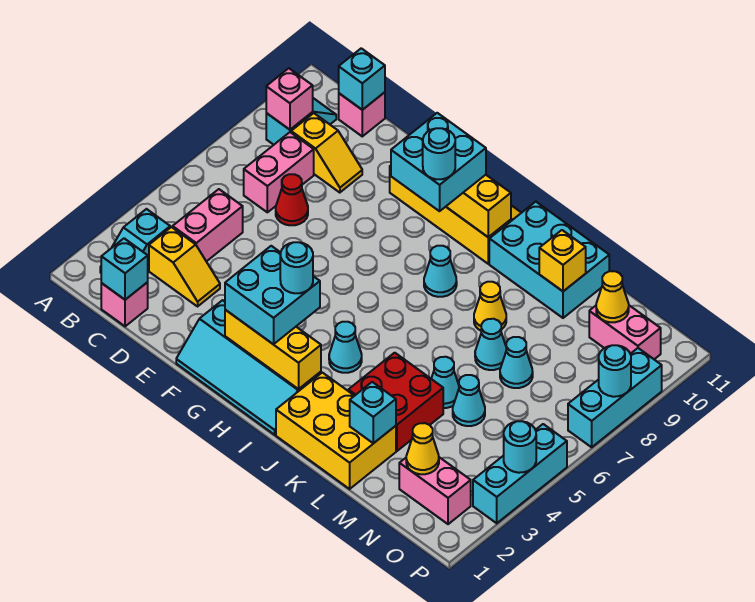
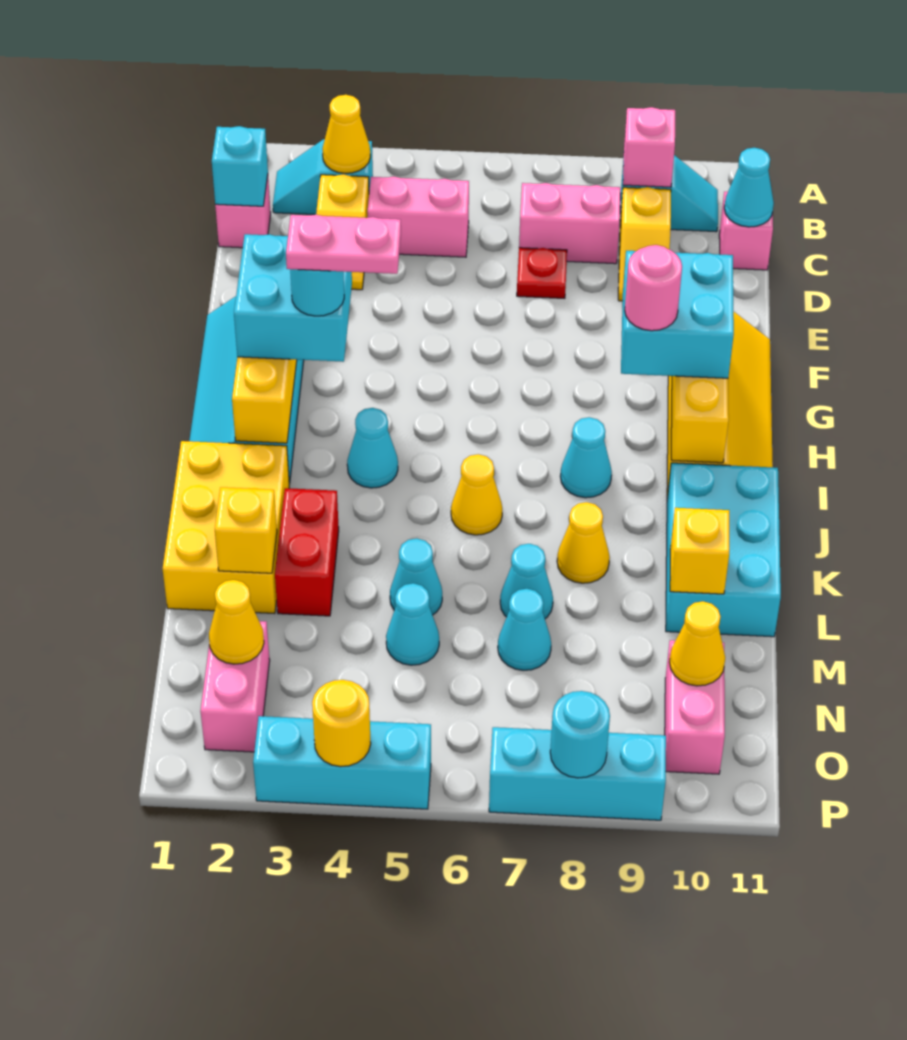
none -> yellow cone B3 level 2
cyan brick C11 level 2 -> cyan cone C11 level 2
red cone D7 level 1 -> red plate D7 level 1
none -> pink plate H3:H4 level 5
cyan round brick H9 level 4 -> pink round brick H9 level 4
none -> yellow cone J6 level 1
red brick K3:L4 level 1 -> red brick K3:L3 level 1
cyan brick L2 level 2 -> yellow brick L2 level 2
cyan round brick P4 level 2 -> yellow round brick P4 level 2

